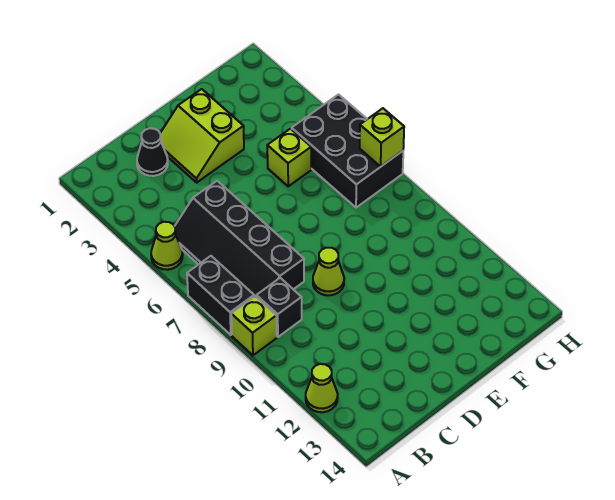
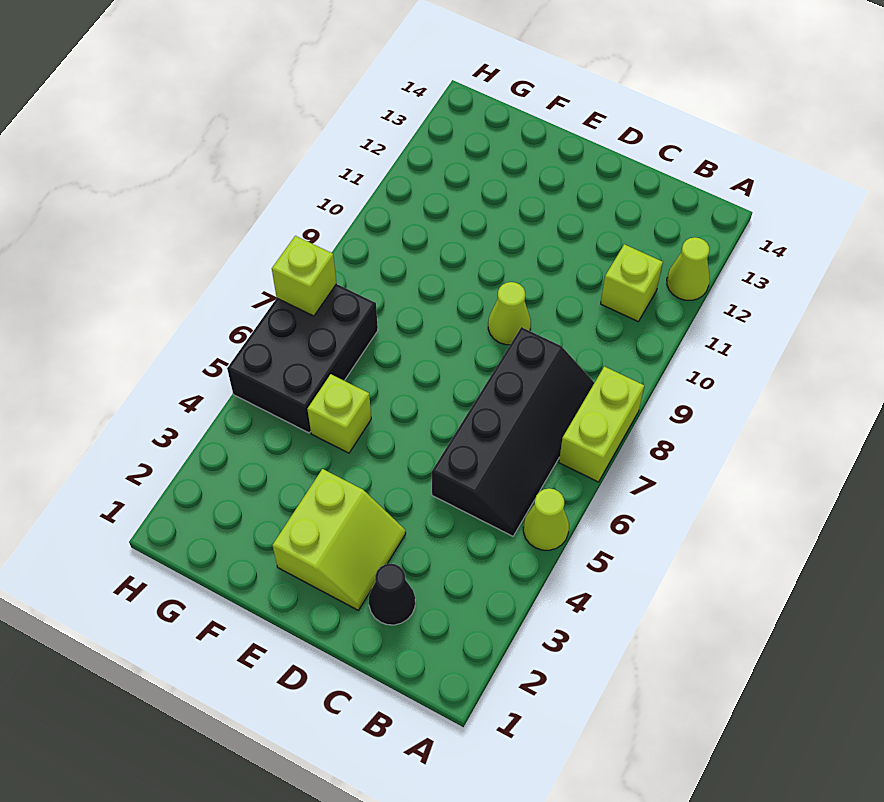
black brick A7:A8 level 1 -> lime brick A7:A8 level 1
lime brick A9 level 1 -> lime brick B11 level 1
black brick B9 level 1 -> none

